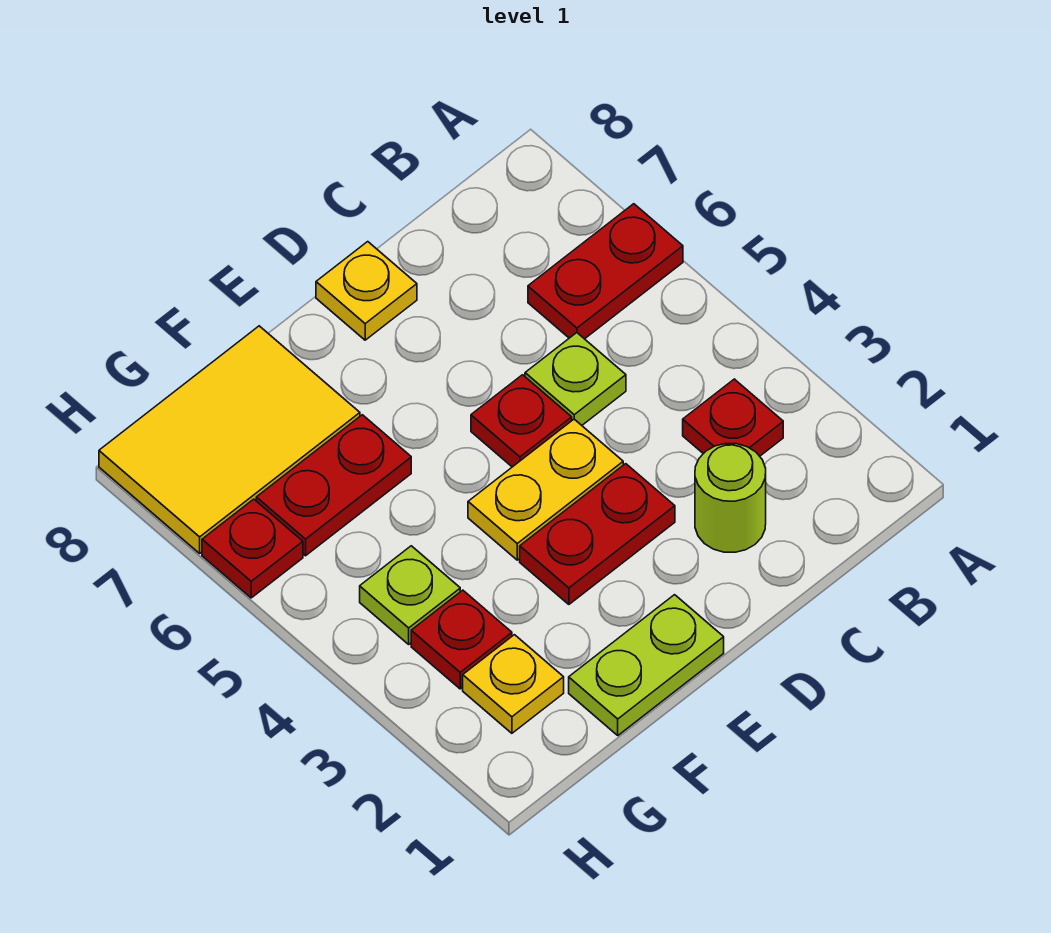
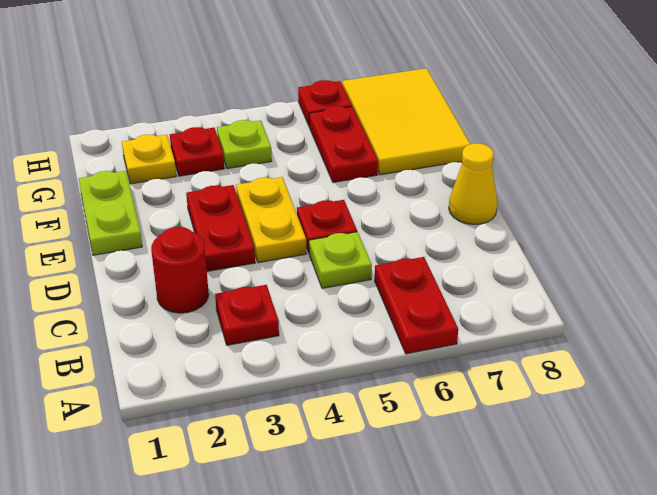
lime round brick C2 level 1 -> red round brick C2 level 1
yellow plate D8 level 1 -> yellow cone D8 level 1

